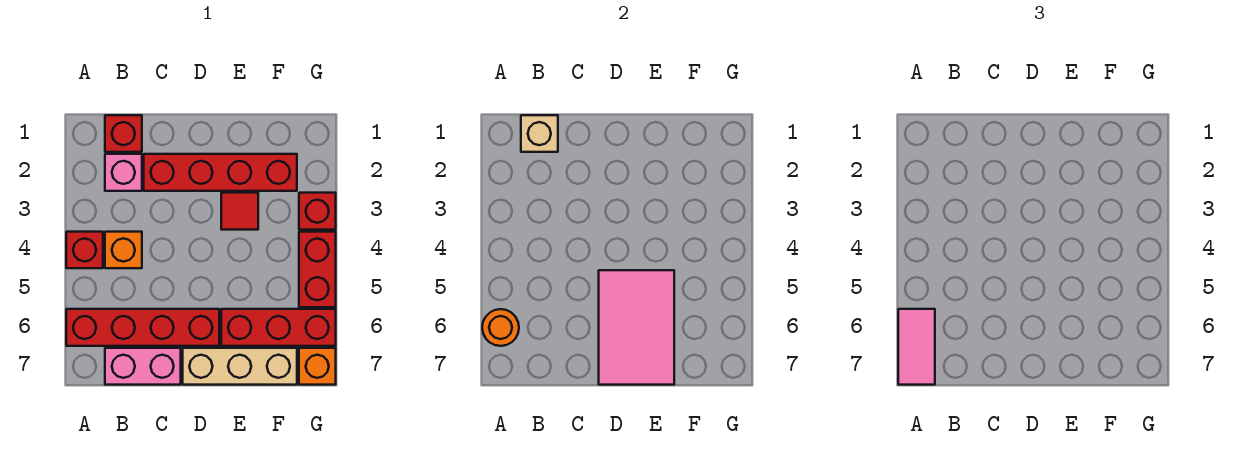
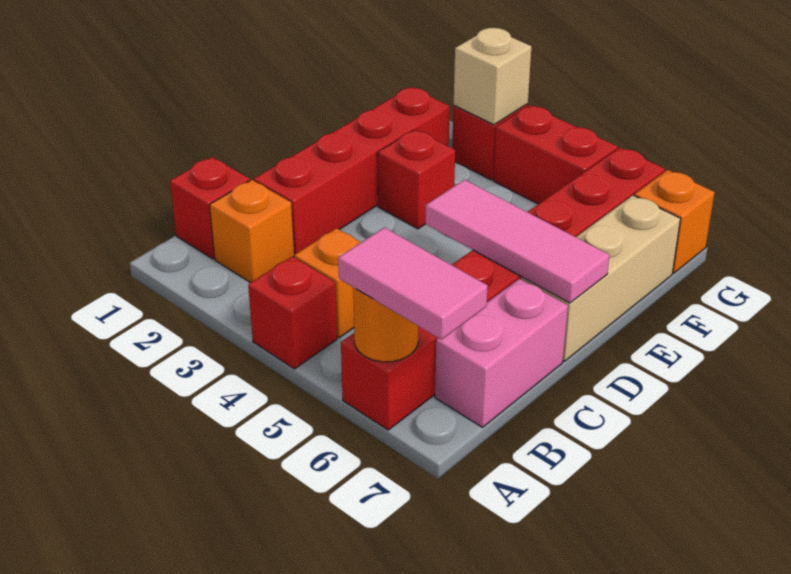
tan brick B1 level 2 -> tan brick G3 level 2
pink brick B2 level 1 -> orange brick B2 level 1
pink tile D5:E7 level 2 -> pink tile D5:D7 level 2
red tile E3 level 1 -> red brick E3 level 1

